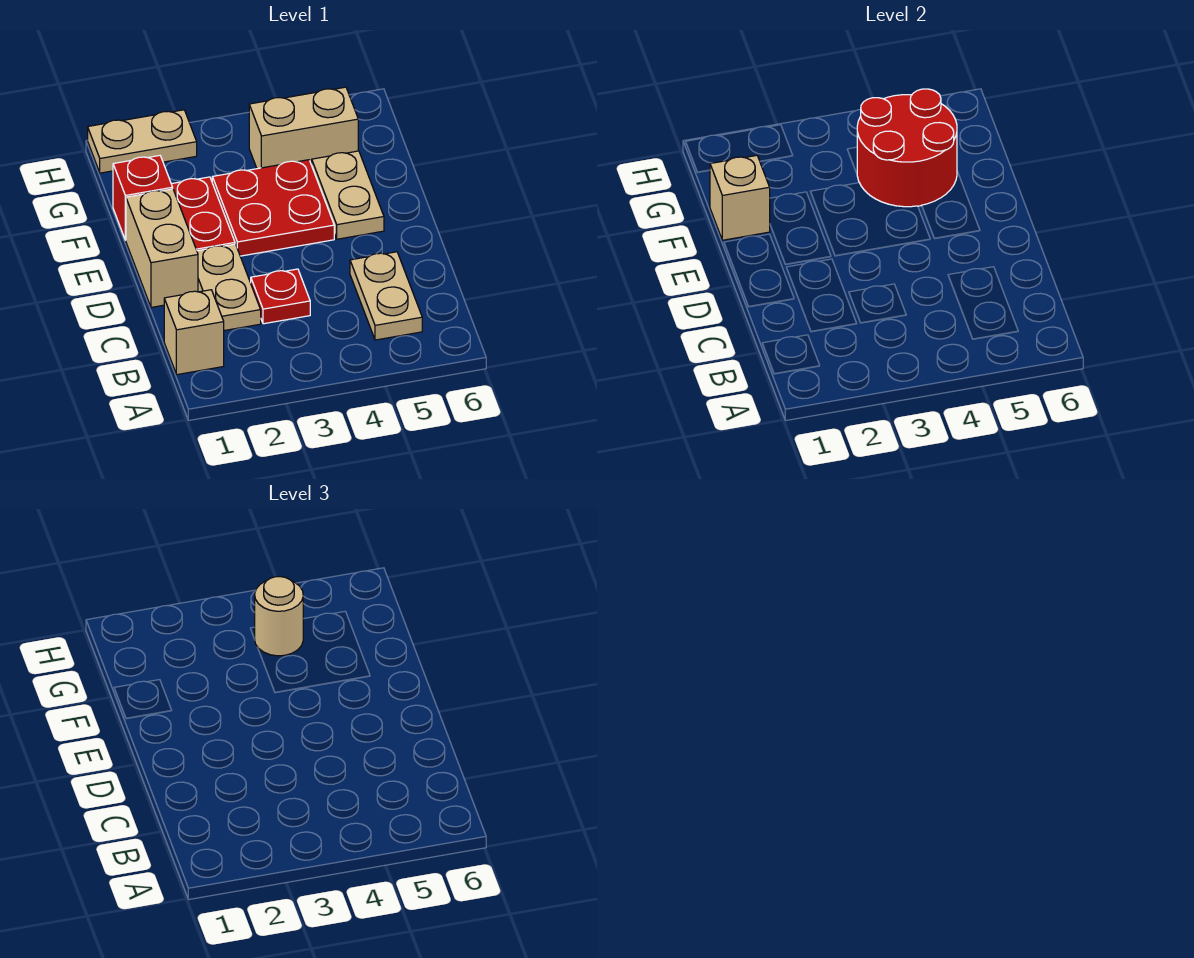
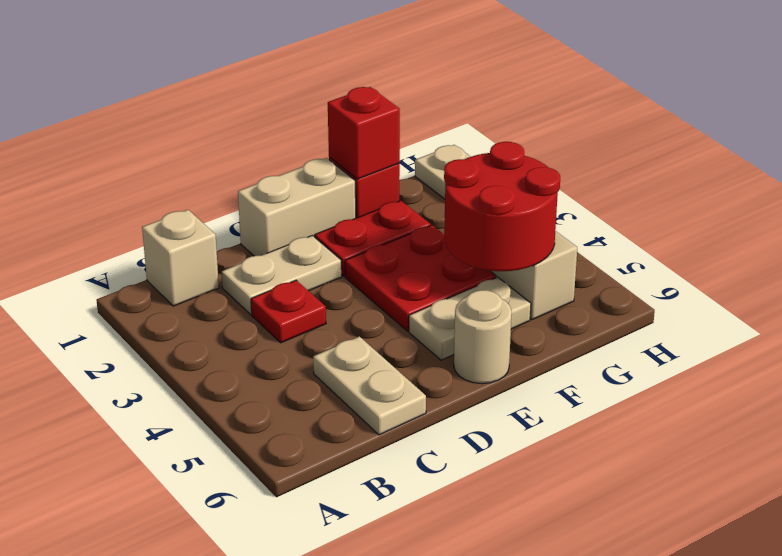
tan plate B5:C5 level 1 -> tan plate C5:C6 level 1
tan brick F1 level 2 -> red brick F1 level 2
tan round brick G4 level 3 -> tan round brick E6 level 1

